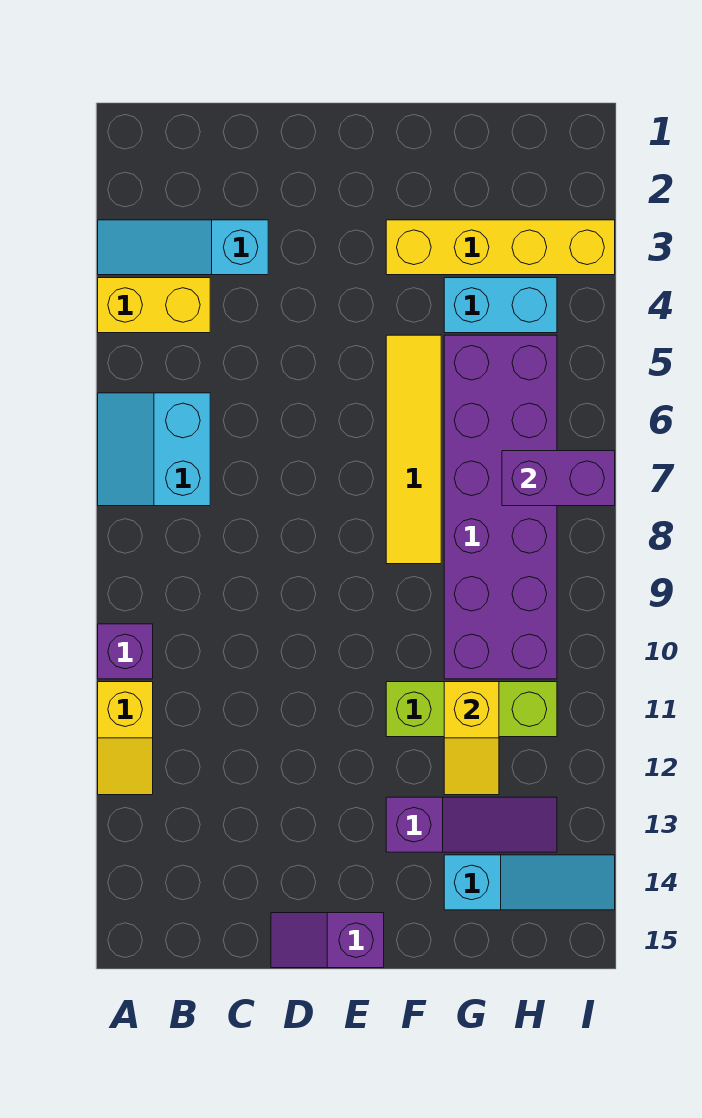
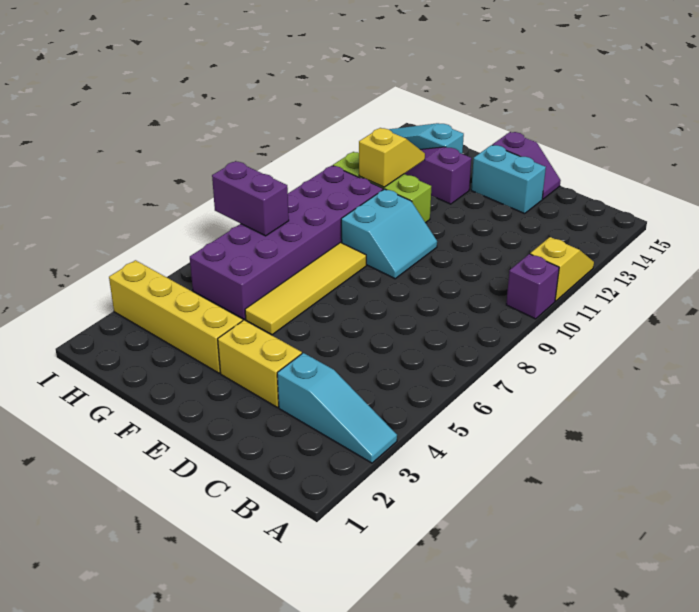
yellow brick A4:B4 level 1 -> yellow brick D3:E3 level 1
cyan slope A6:B7 level 1 top B -> cyan slope E9:F10 level 1 top F
cyan brick G4:H4 level 1 -> cyan brick D14:E14 level 1

